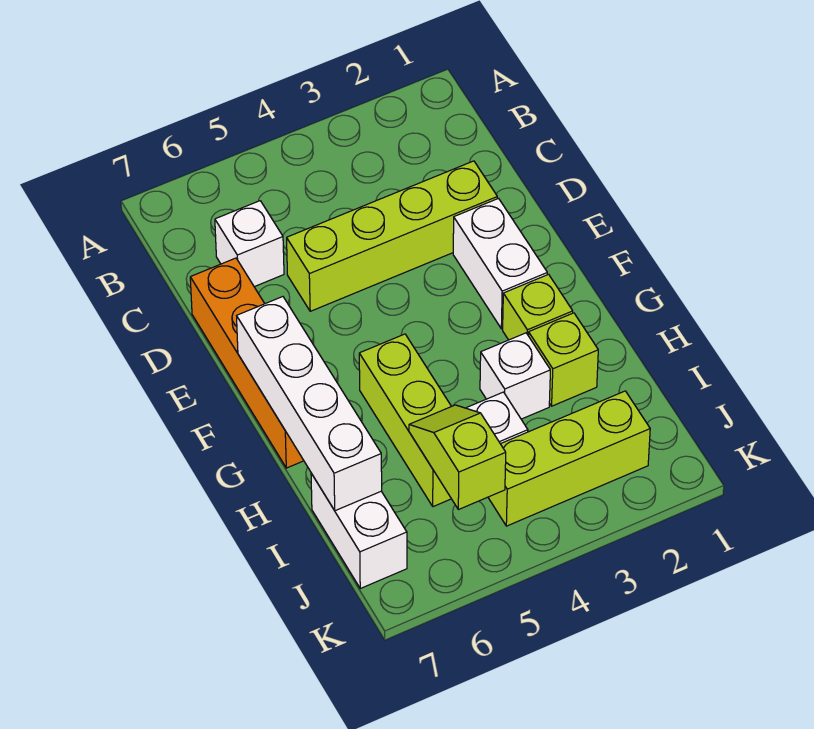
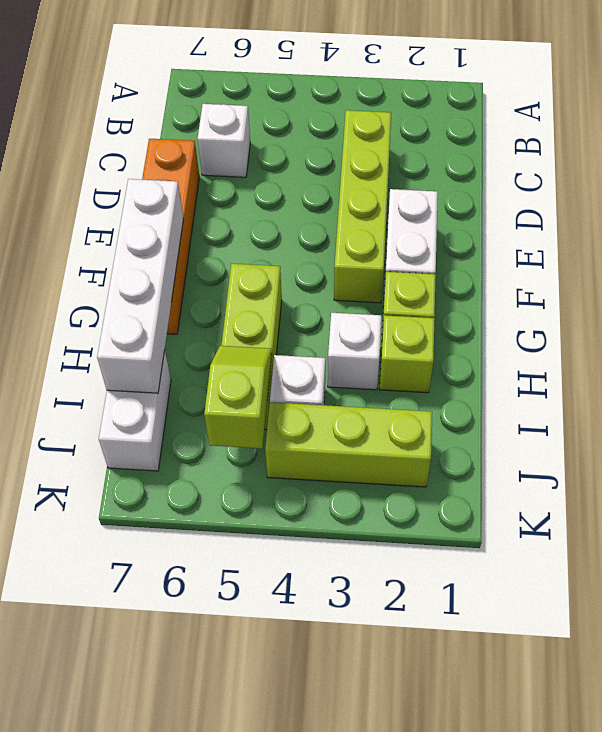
lime brick D2:D5 level 1 -> lime brick C3:F3 level 1

